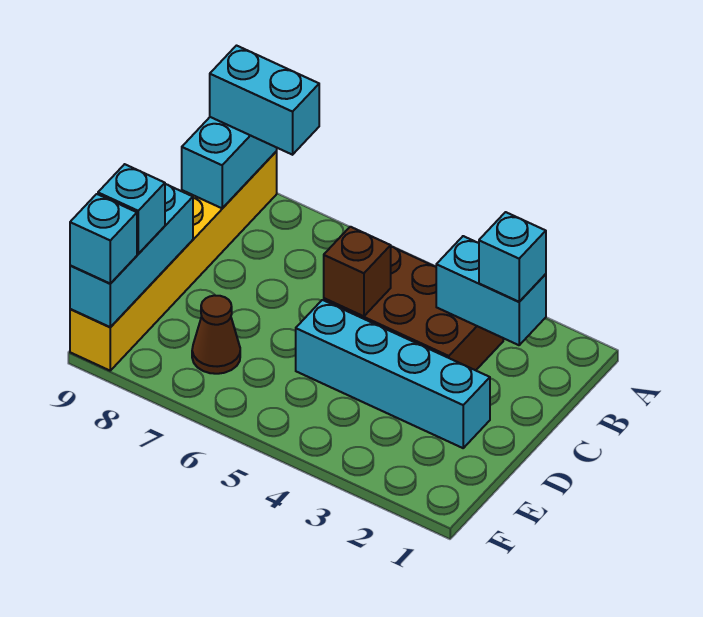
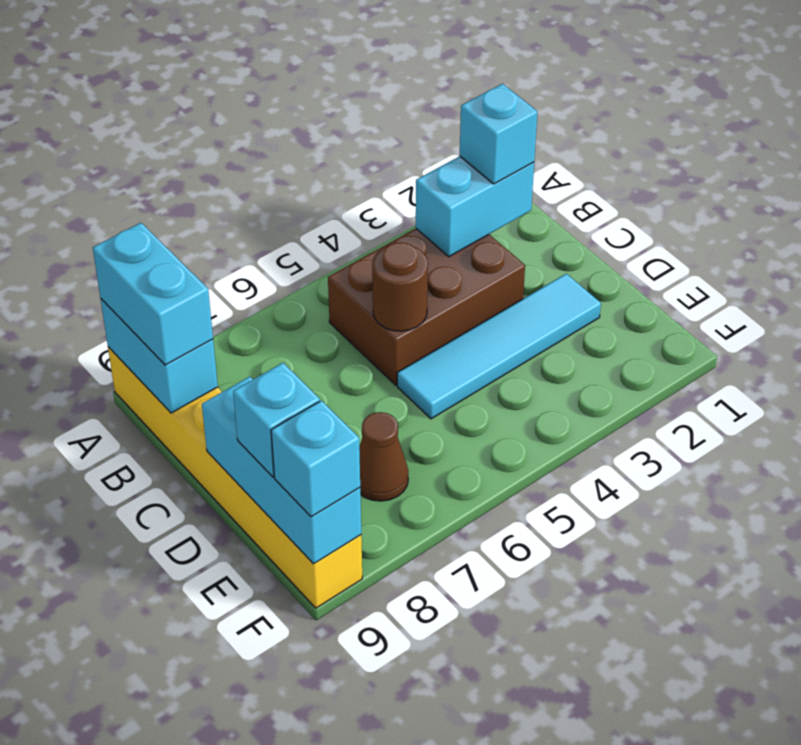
cyan brick A8:A9 level 3 -> cyan brick A9:B9 level 3
brown brick C5 level 2 -> brown round brick C5 level 2
cyan brick D2:D5 level 1 -> cyan tile D2:D5 level 1

